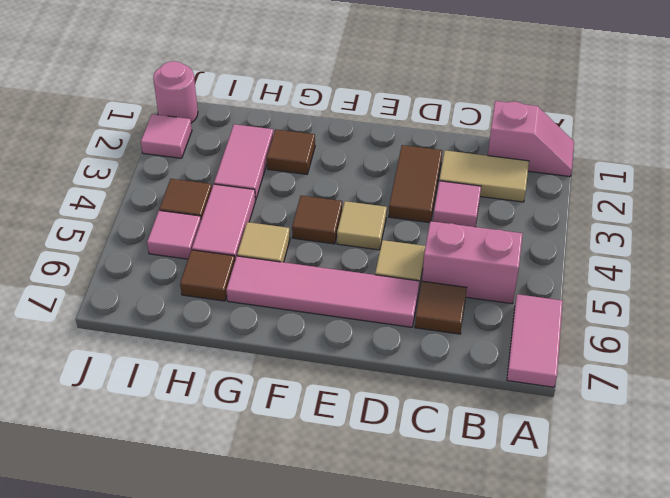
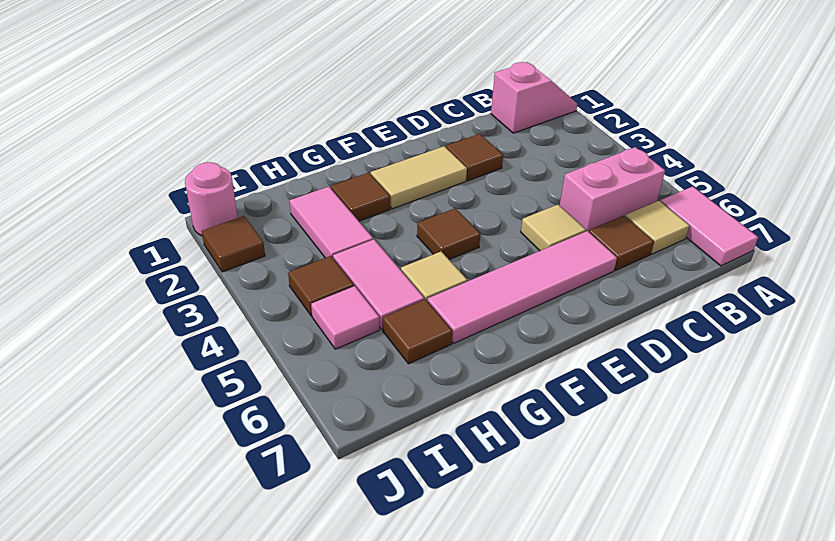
tan tile B2:C2 level 1 -> tan tile E2:F2 level 1
pink tile C3 level 1 -> none
brown tile D2:D3 level 1 -> brown tile D2 level 1
tan tile E4 level 1 -> tan tile B6 level 1
pink tile J2 level 1 -> brown tile J2 level 1

